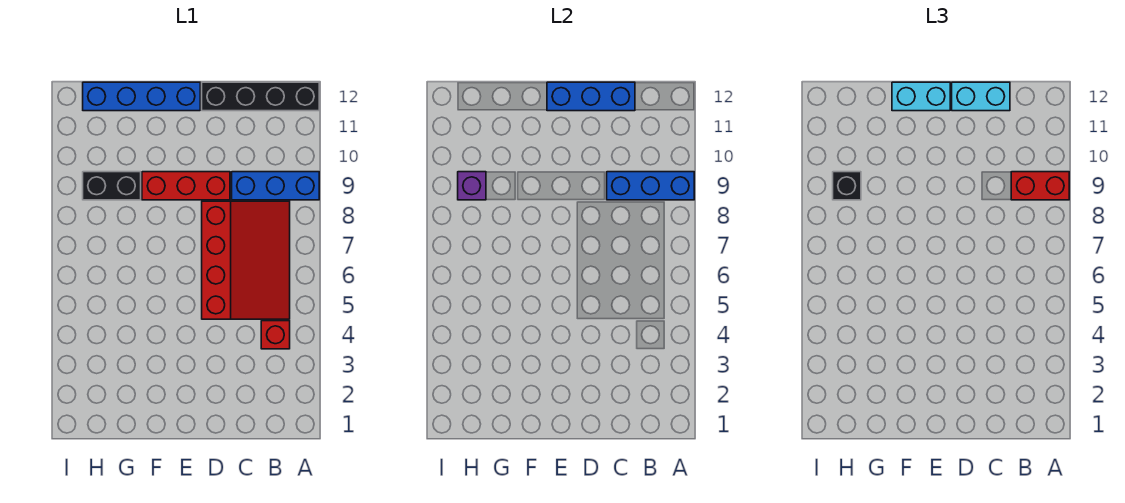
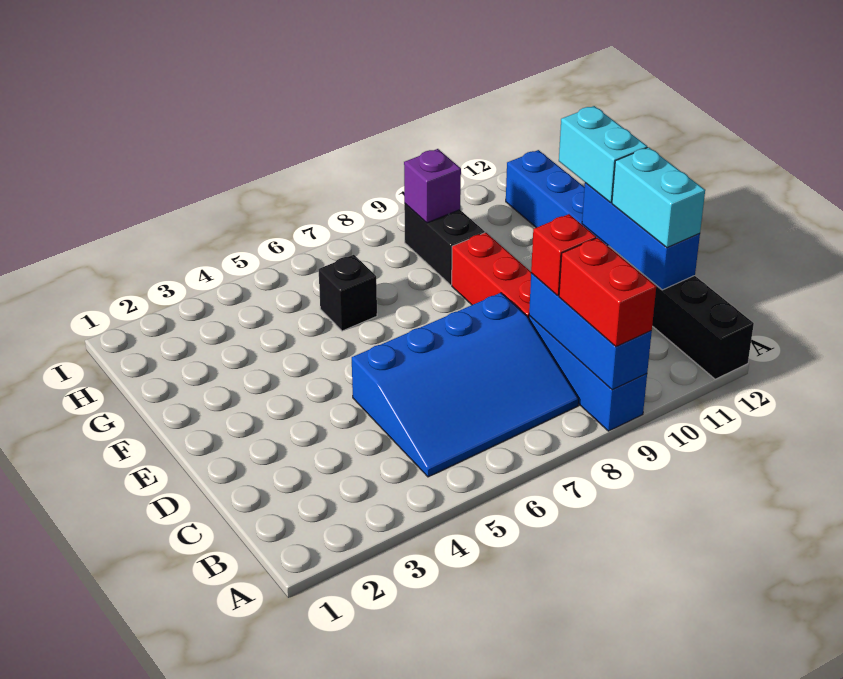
red brick B4 level 1 -> red brick C9 level 3
red slope B5:D8 level 1 top D -> blue slope B5:D8 level 1 top D
black brick H9 level 3 -> black brick G6 level 1

